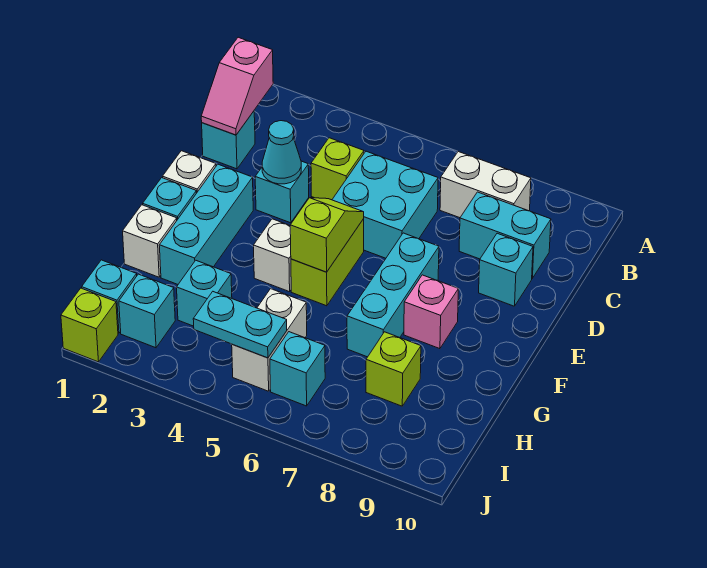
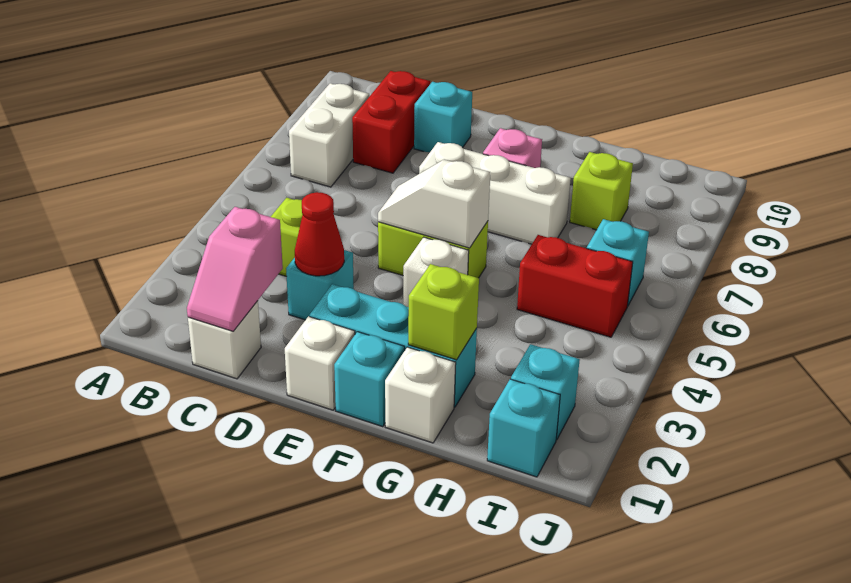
pink slope B1:C1 level 2 top B -> pink slope C1:C2 level 2 top 2
cyan brick C1 level 1 -> white brick C1 level 1
cyan brick C5:D6 level 1 -> none
cyan brick C8:C9 level 1 -> red brick C8:C9 level 1
cyan cone D3 level 2 -> red cone D3 level 2
lime slope E5:F5 level 2 top F -> white slope E5:F5 level 2 top F
cyan brick E7:G7 level 1 -> white brick E7:G7 level 1
cyan brick H3 level 1 -> none
white brick H5:I5 level 1 -> red brick H5:I5 level 1
cyan plate I4:I5 level 2 -> none
lime brick J1 level 1 -> lime brick G2 level 2

